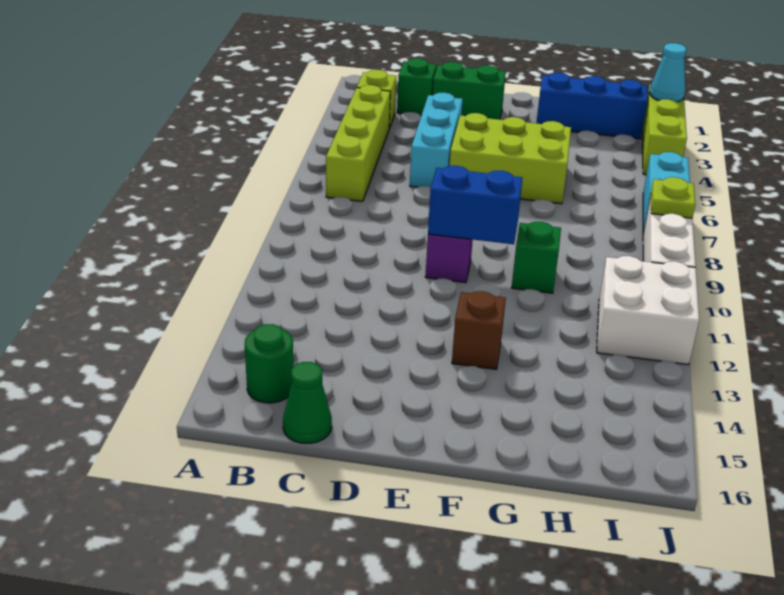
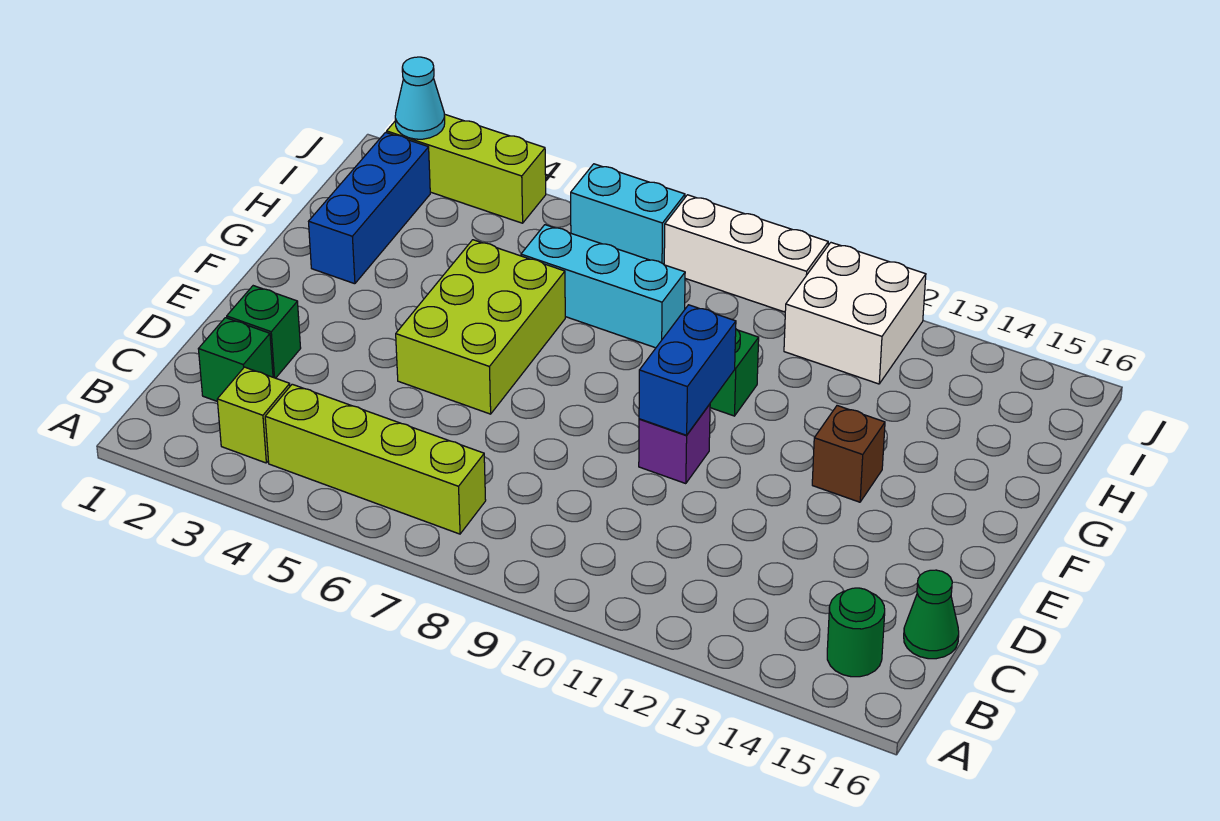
green brick D2:E2 level 1 -> green brick D2 level 1
cyan brick D4:D6 level 1 -> cyan brick H6:H8 level 1
lime plate J8 level 2 -> none

